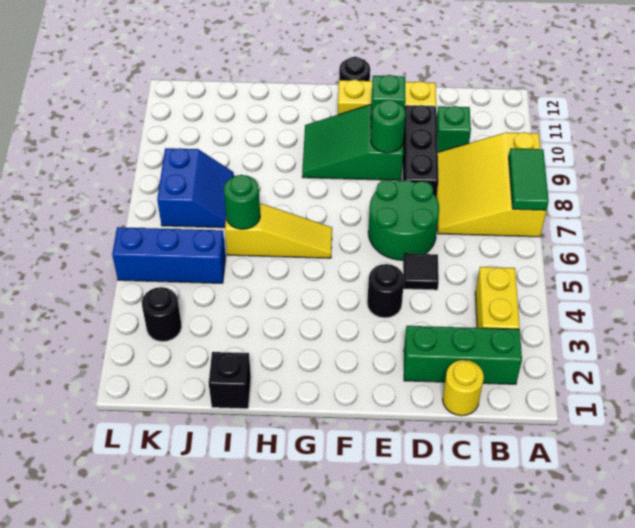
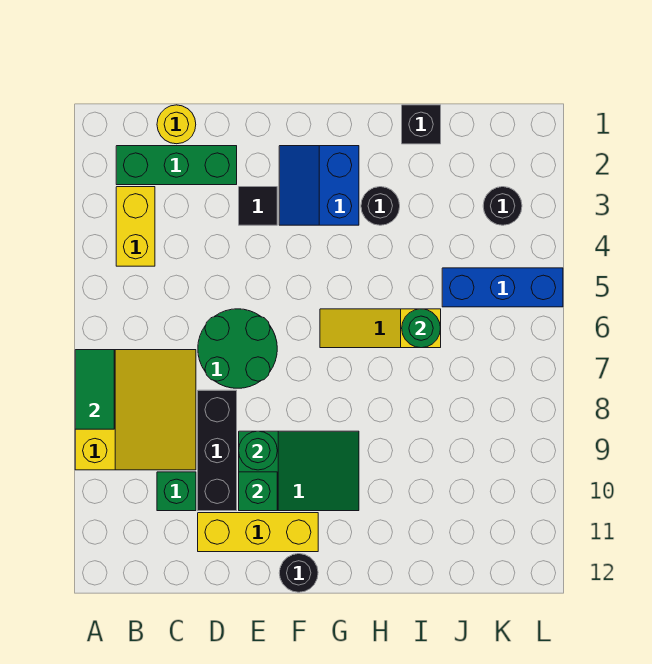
black tile D5 level 1 -> black tile E3 level 1
black round brick E4 level 1 -> black round brick H3 level 1
blue slope J7:K8 level 1 top K -> blue slope F2:G3 level 1 top G

